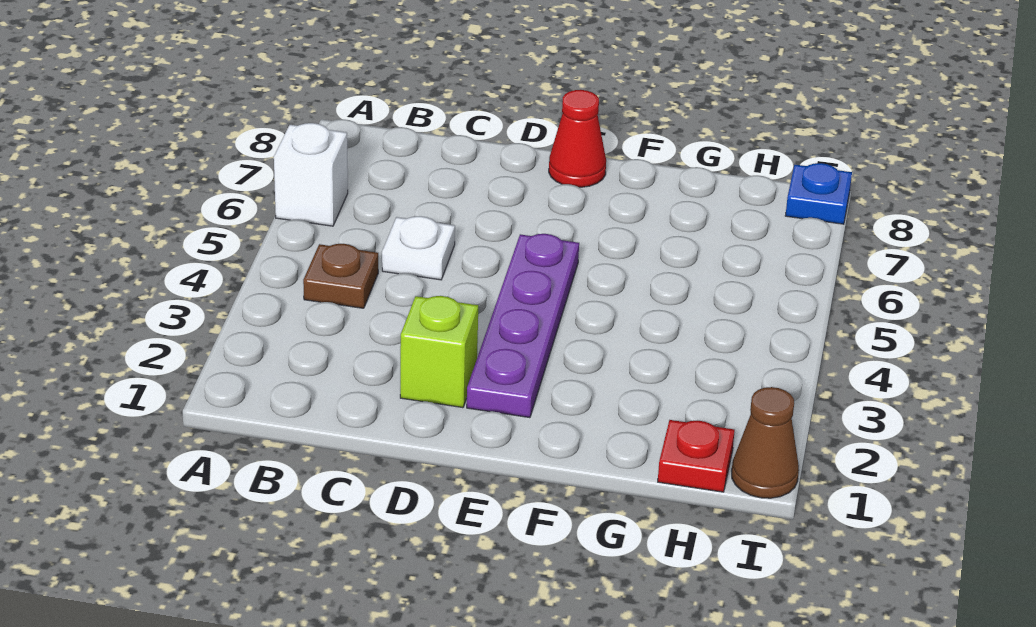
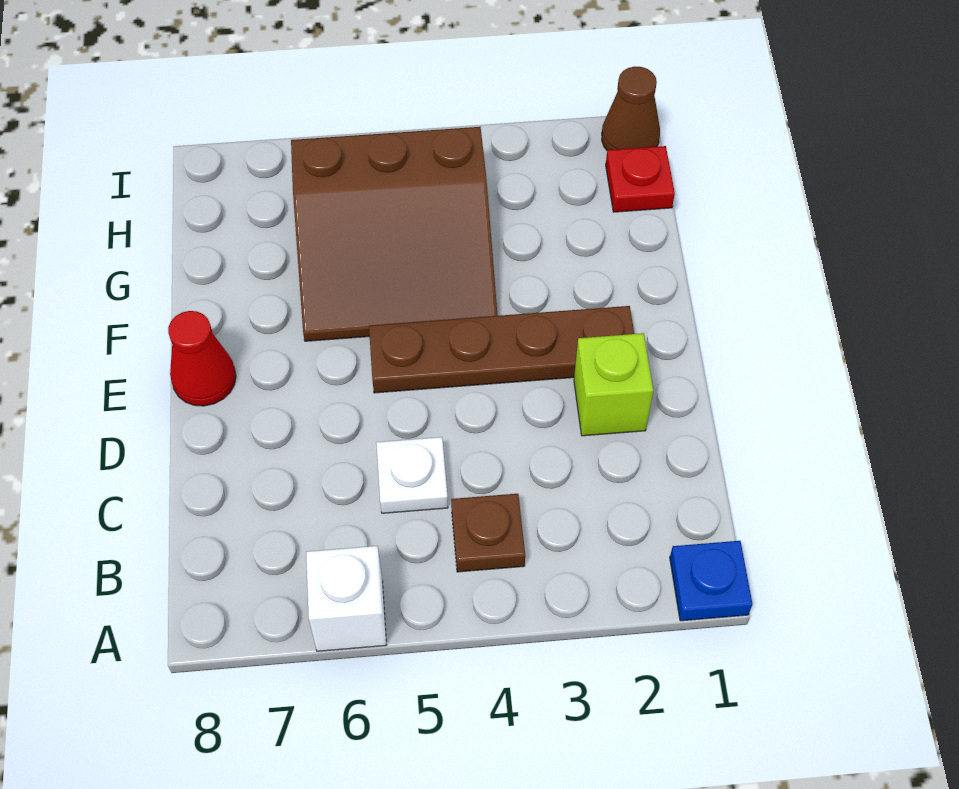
purple plate E2:E5 level 1 -> brown plate E2:E5 level 1
none -> brown slope F4:H6 level 1 top H
blue plate I8 level 1 -> blue plate A1 level 1

